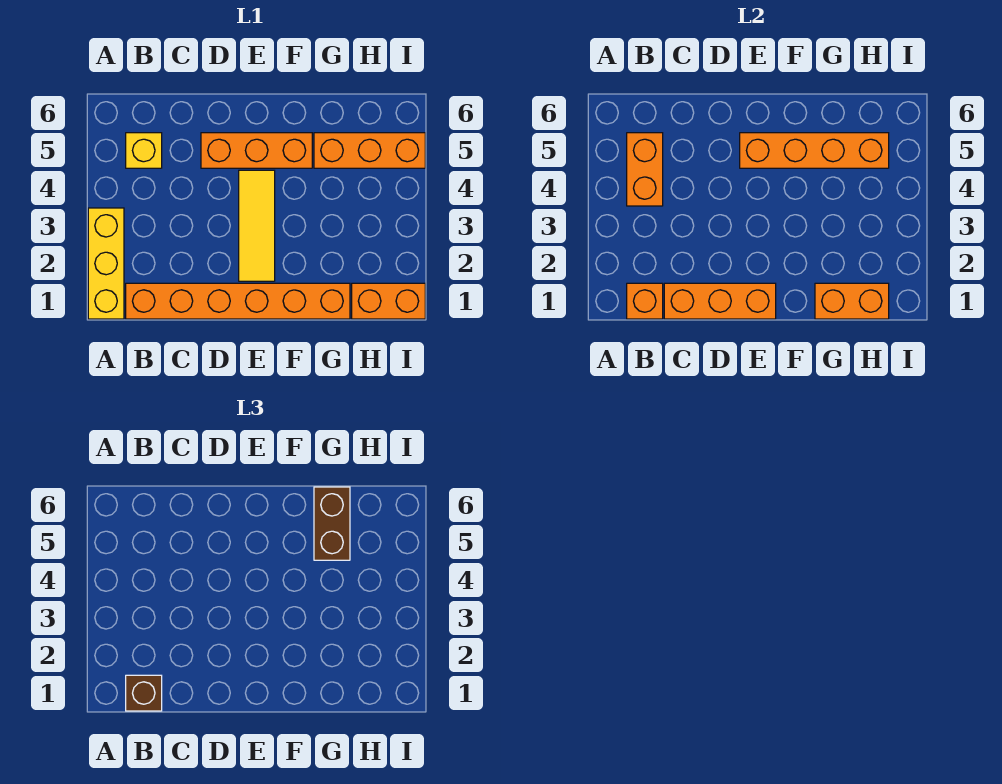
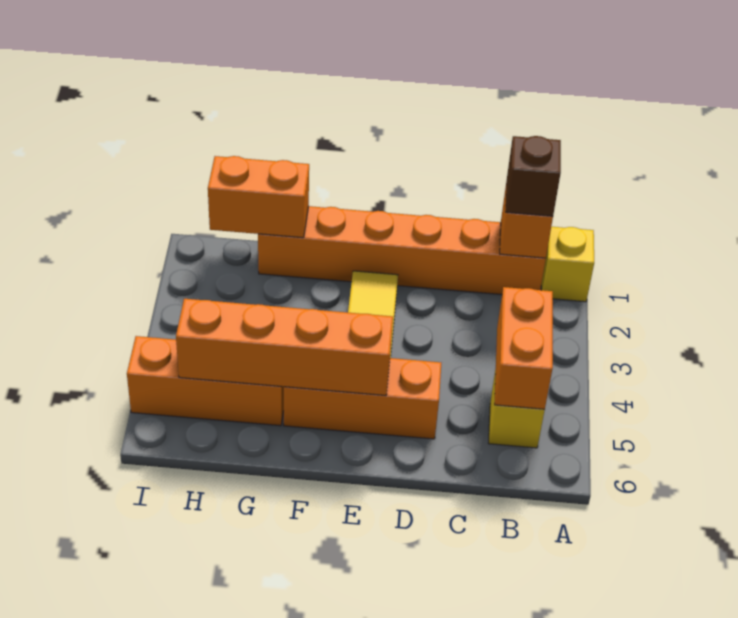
yellow brick A1:A3 level 1 -> yellow brick A1 level 1
orange brick C1:E1 level 2 -> none
brown brick G5:G6 level 3 -> none
orange brick H1:I1 level 1 -> none

